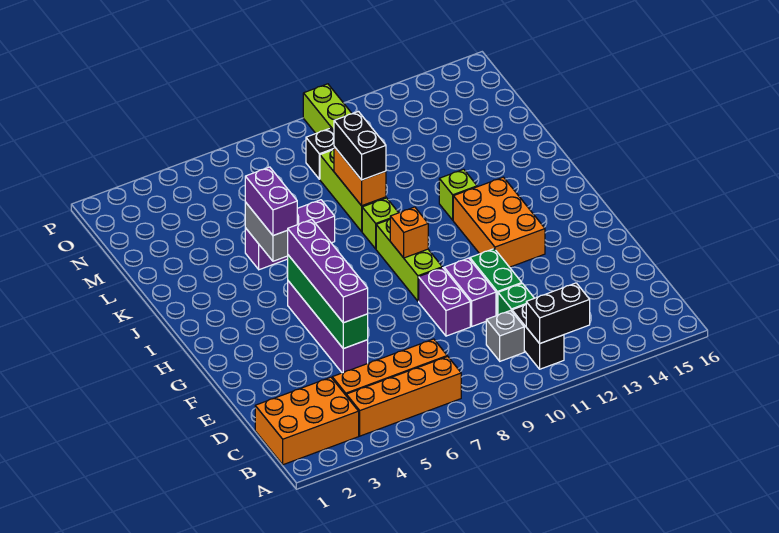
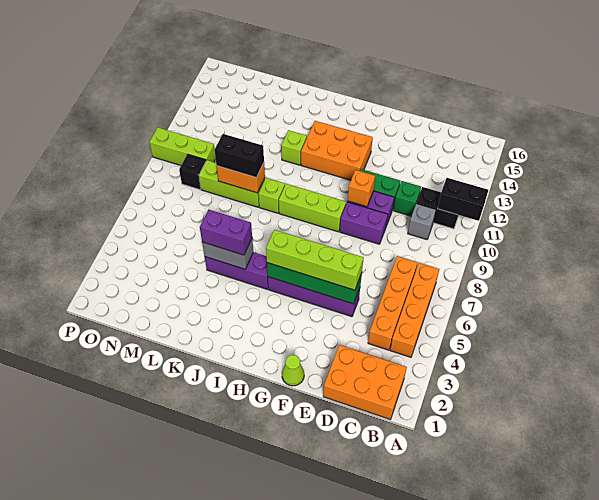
orange brick B1:C3 level 1 -> orange brick B1:D2 level 1
black brick B11:B12 level 2 -> black brick A11:B11 level 2
purple brick E5:H5 level 3 -> lime brick E5:H5 level 3
none -> lime cone F1 level 1
orange brick H9 level 2 -> orange brick F10 level 2
purple brick K5:K7 level 1 -> purple brick I5:K5 level 1

